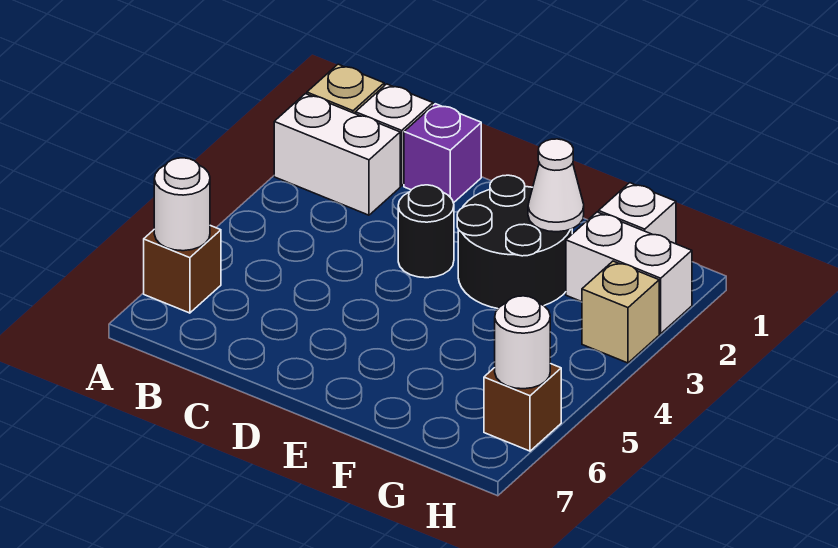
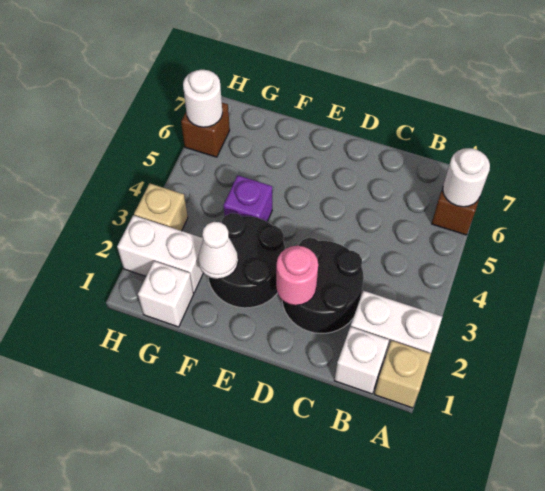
purple brick C1 level 1 -> purple brick F4 level 1
none -> pink round brick D2 level 2
black round brick D3 level 1 -> black round brick C2:D3 level 1

